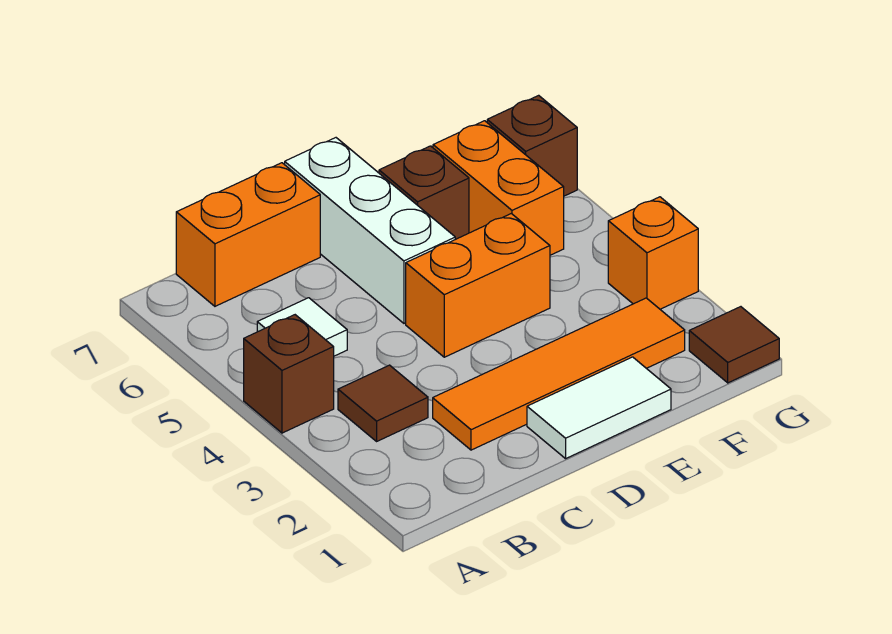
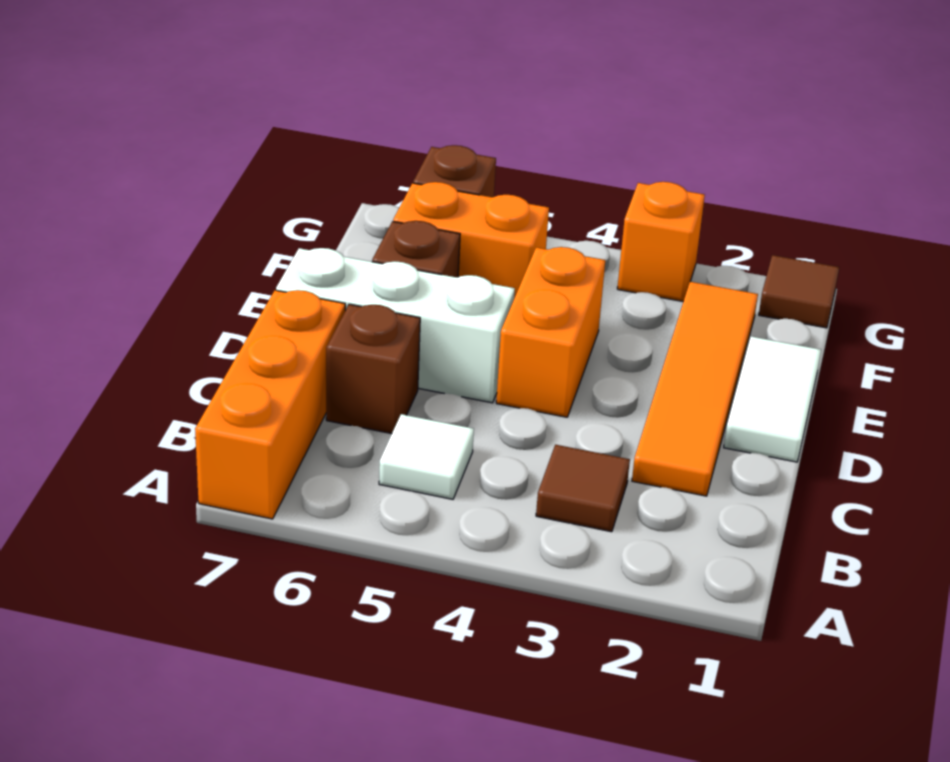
brown brick A4 level 1 -> brown brick C6 level 1
orange brick B7:C7 level 1 -> orange brick A7:C7 level 1

